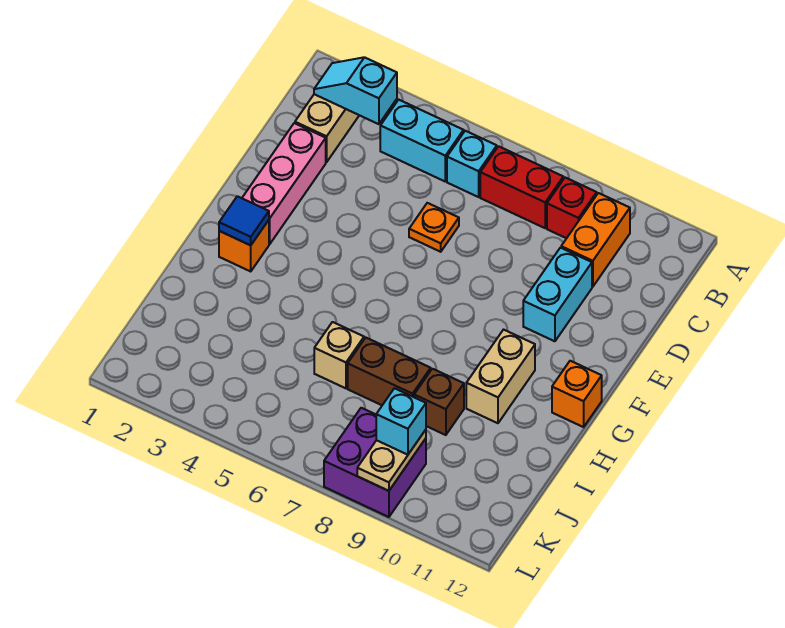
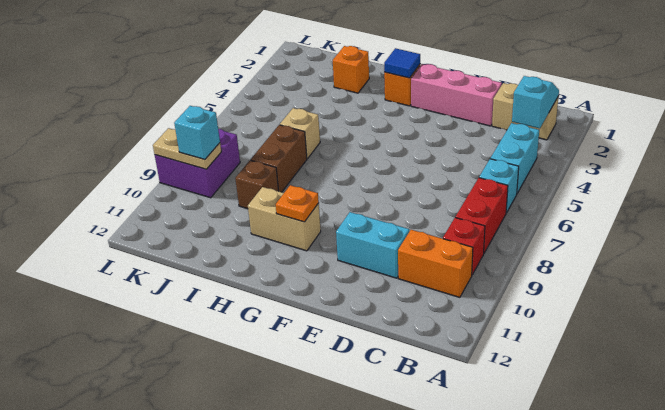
orange plate D6 level 1 -> orange plate G10 level 2
orange brick G12 level 1 -> orange brick I2 level 1

